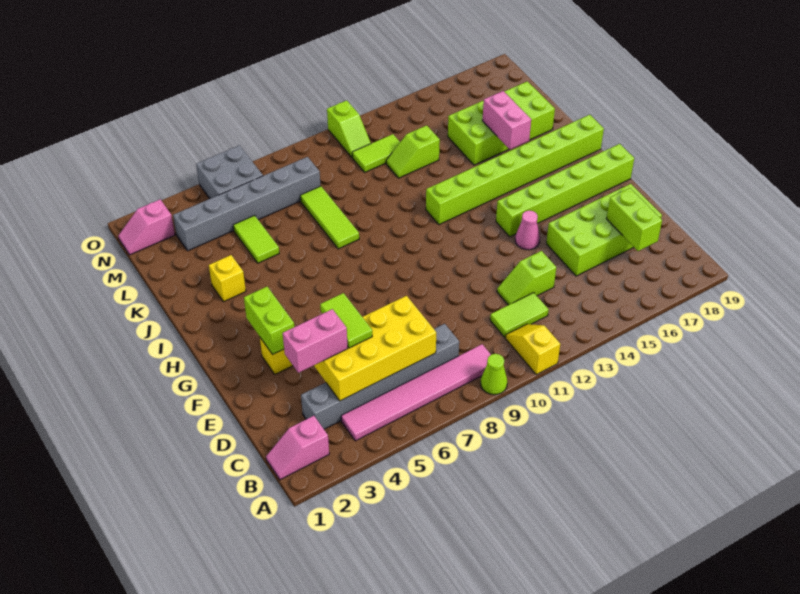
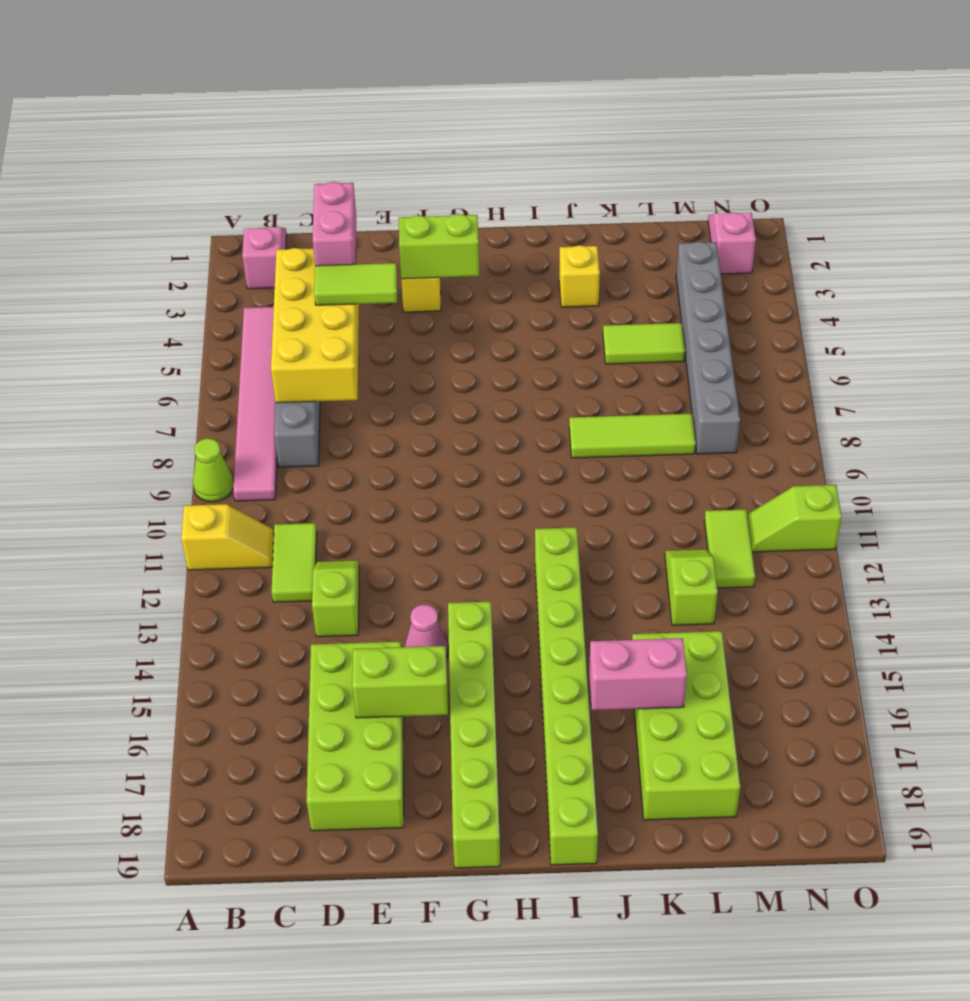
lime brick C17:D17 level 2 -> lime brick E16:F16 level 2
grey brick N5:O6 level 1 -> none

